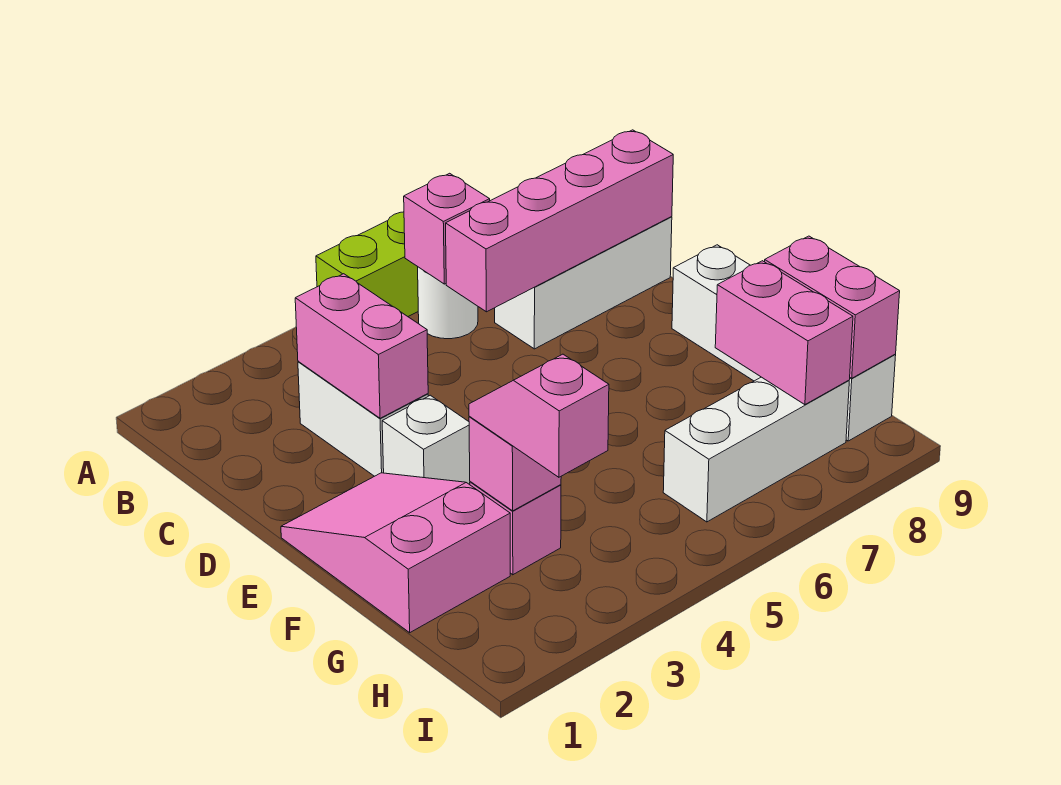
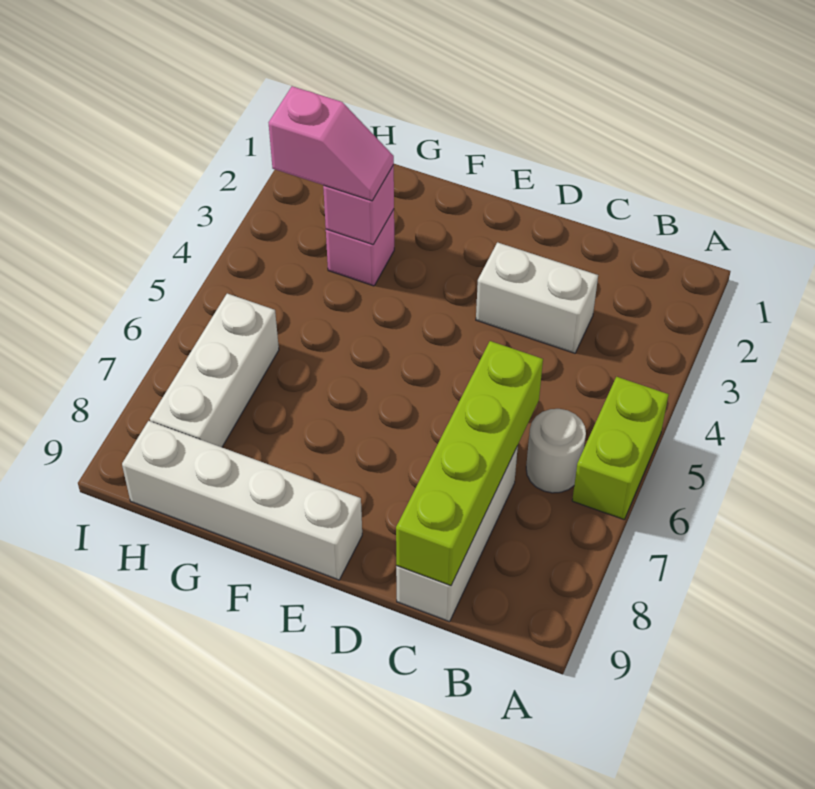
pink brick B6 level 2 -> none
pink brick C3:D3 level 2 -> none
pink brick C6:C9 level 2 -> lime brick C6:C9 level 2
pink slope E1:G2 level 1 top G -> none
white brick E3 level 1 -> none
pink brick G8:H8 level 2 -> none
pink brick G9:H9 level 2 -> none

